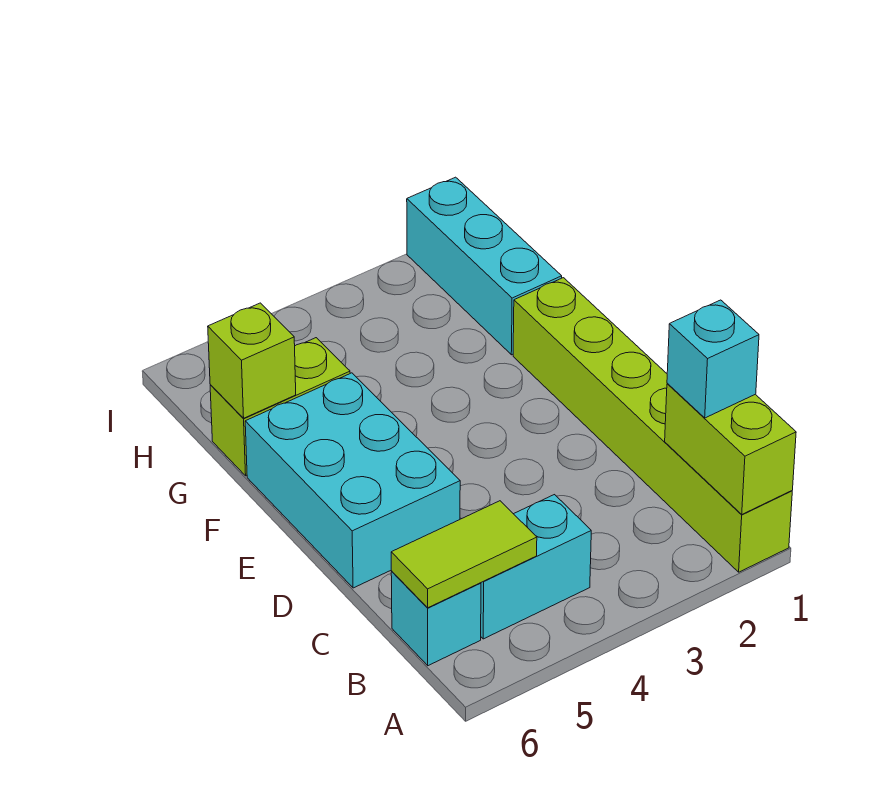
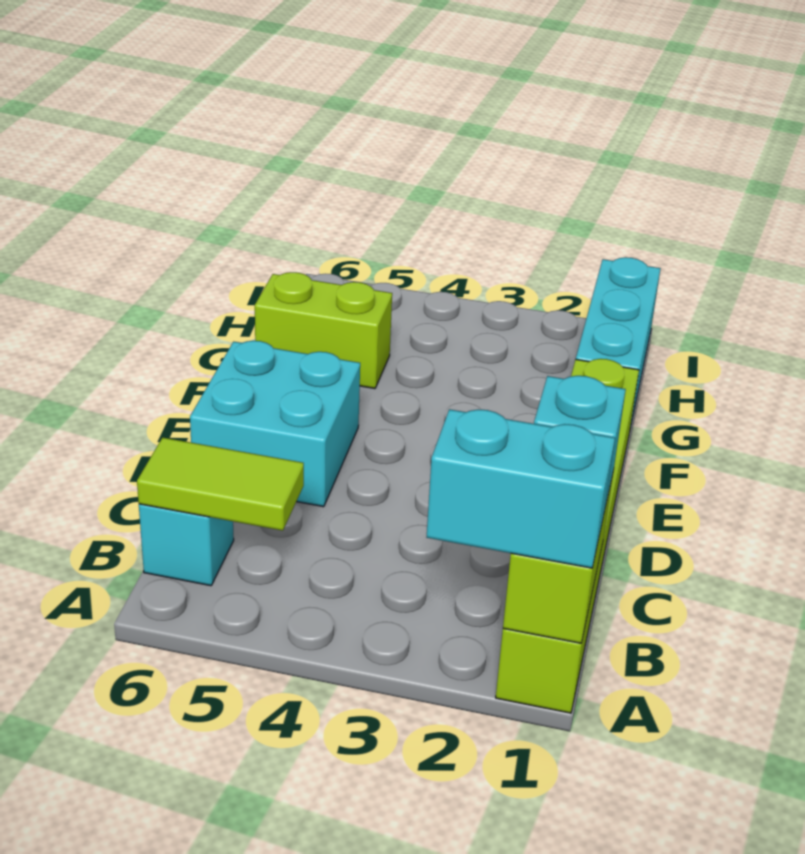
cyan brick B4:B5 level 1 -> cyan brick A1:A2 level 3
cyan brick D5:F6 level 1 -> cyan brick D5:E6 level 1
lime brick G6 level 2 -> none

